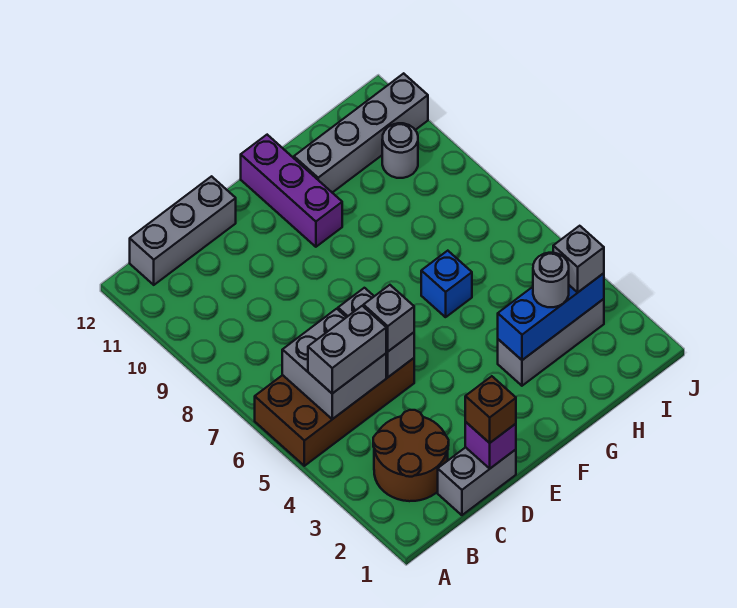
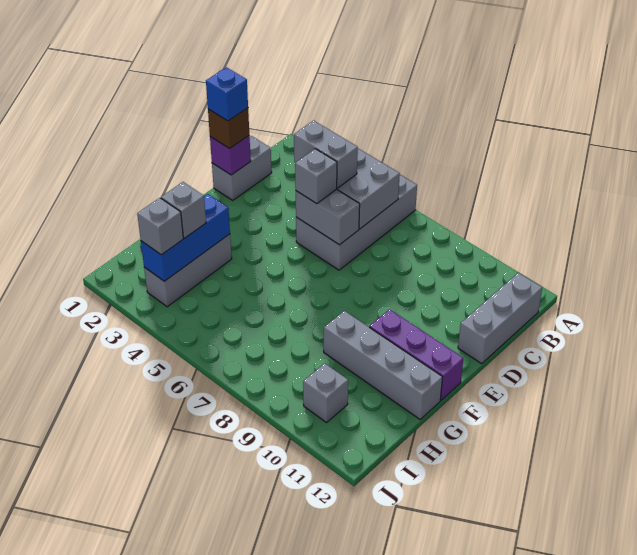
brown brick A5:D6 level 1 -> grey brick A5:D6 level 1
brown round brick B2:C3 level 1 -> none
grey brick B5:C5 level 3 -> grey brick C4:C5 level 3
blue brick G6 level 1 -> blue brick D1 level 4
grey brick G11:J11 level 1 -> grey brick G9:G12 level 1
grey round brick H3 level 3 -> grey brick H3 level 3
grey round brick I10 level 1 -> grey brick I10 level 1

